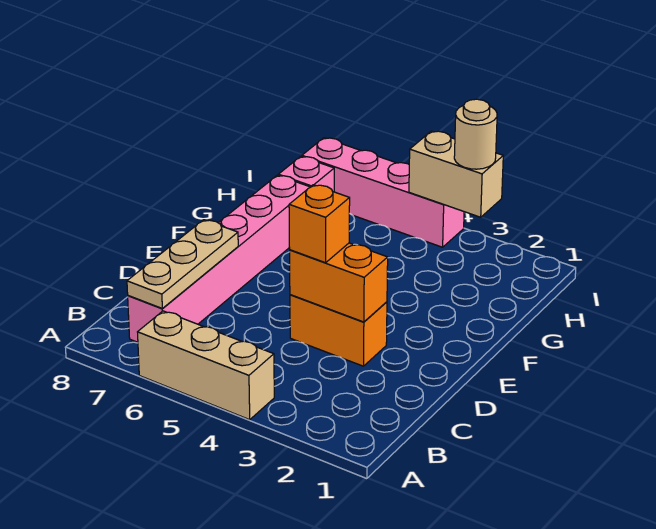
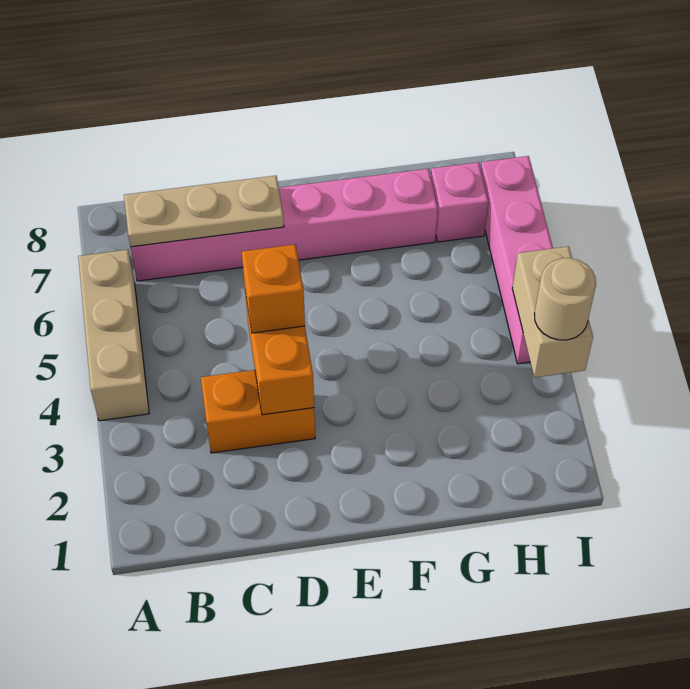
orange brick D3:D4 level 1 -> orange brick C3:D3 level 1

